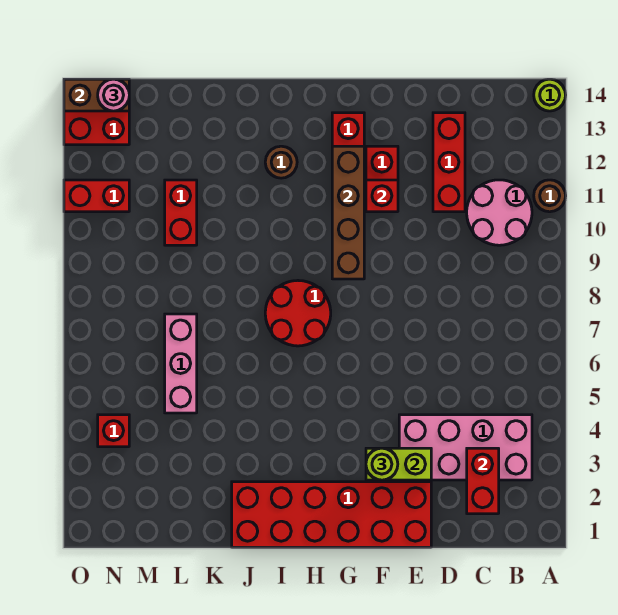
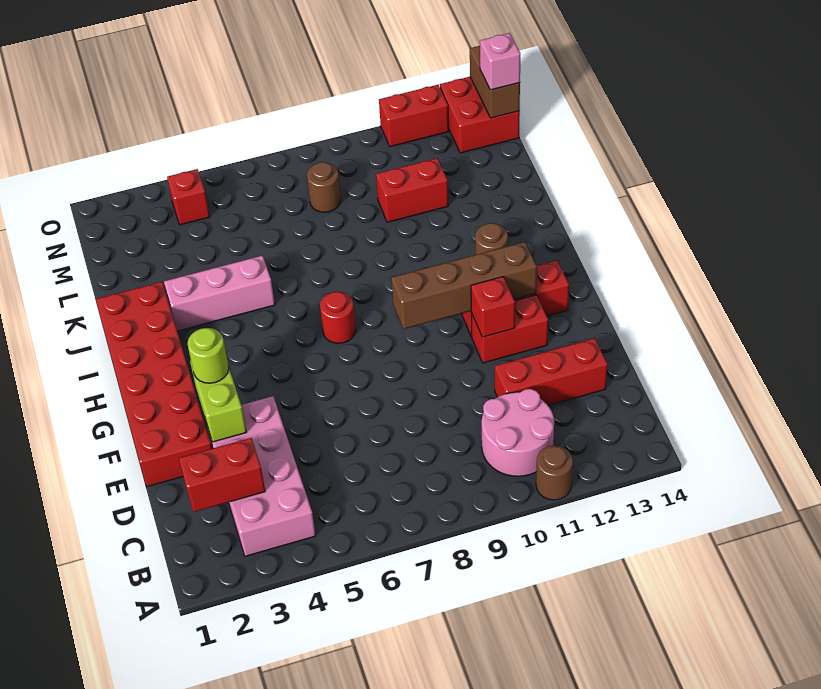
lime round brick A14 level 1 -> none
red round brick H7:I8 level 1 -> red round brick H7 level 1
pink brick L5:L7 level 1 -> pink brick J3:J5 level 1
none -> brown round brick M8 level 1
red brick N11:O11 level 1 -> red brick O11:O12 level 1
pink round brick N14 level 3 -> pink brick N14 level 3

